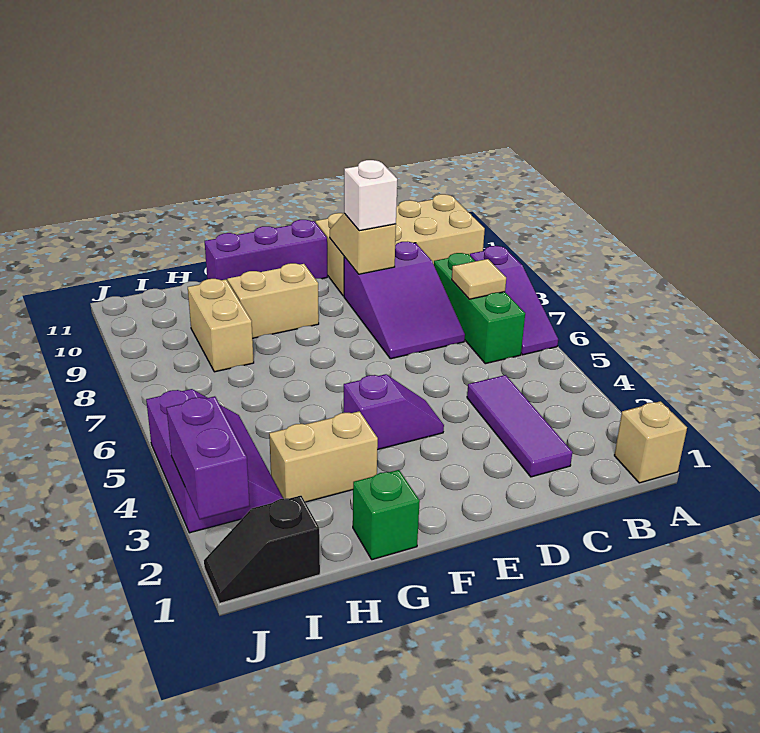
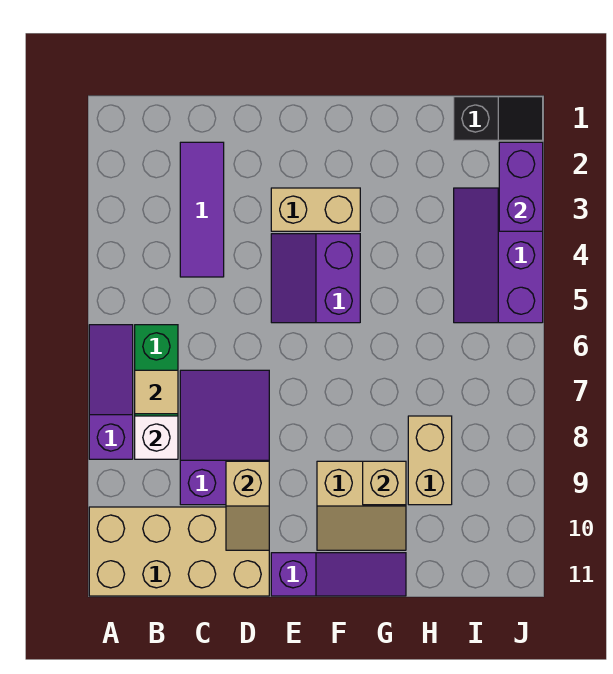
tan brick A1 level 1 -> tan brick G9 level 2
white brick D9 level 3 -> white brick B8 level 2
purple slope E4:F4 level 1 top F -> purple slope E4:F5 level 1 top F
purple brick E11:G11 level 1 -> purple slope E11:G11 level 1 top E
green brick G1 level 1 -> none
tan brick G3:H3 level 1 -> tan brick E3:F3 level 1

